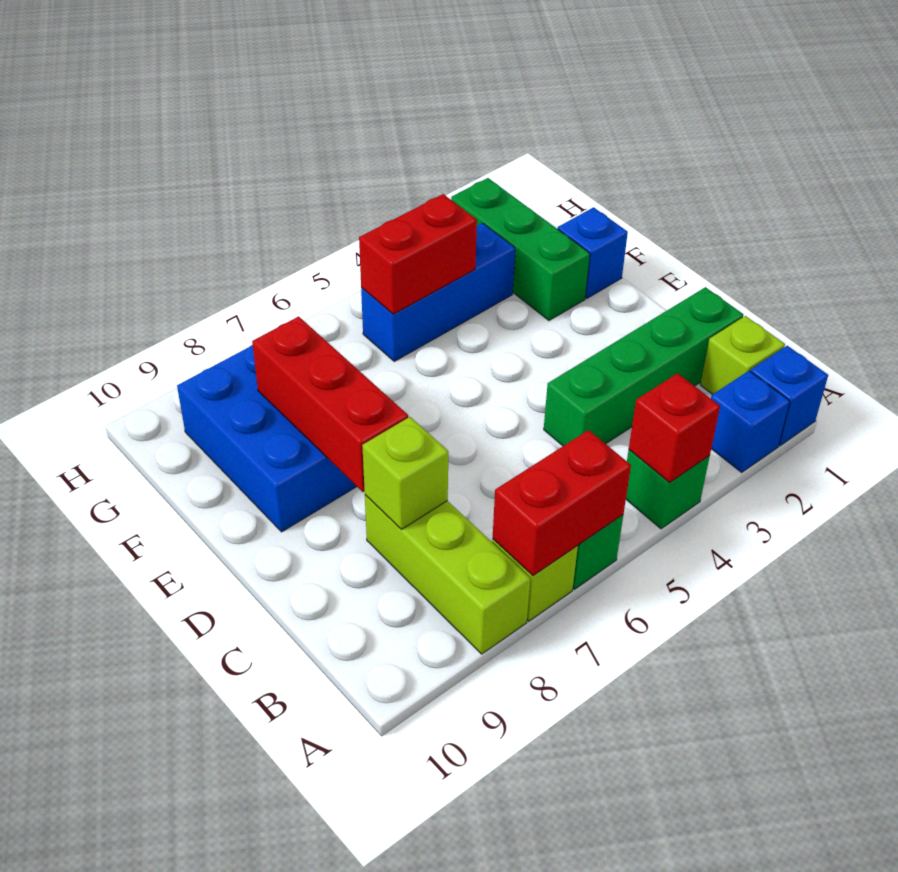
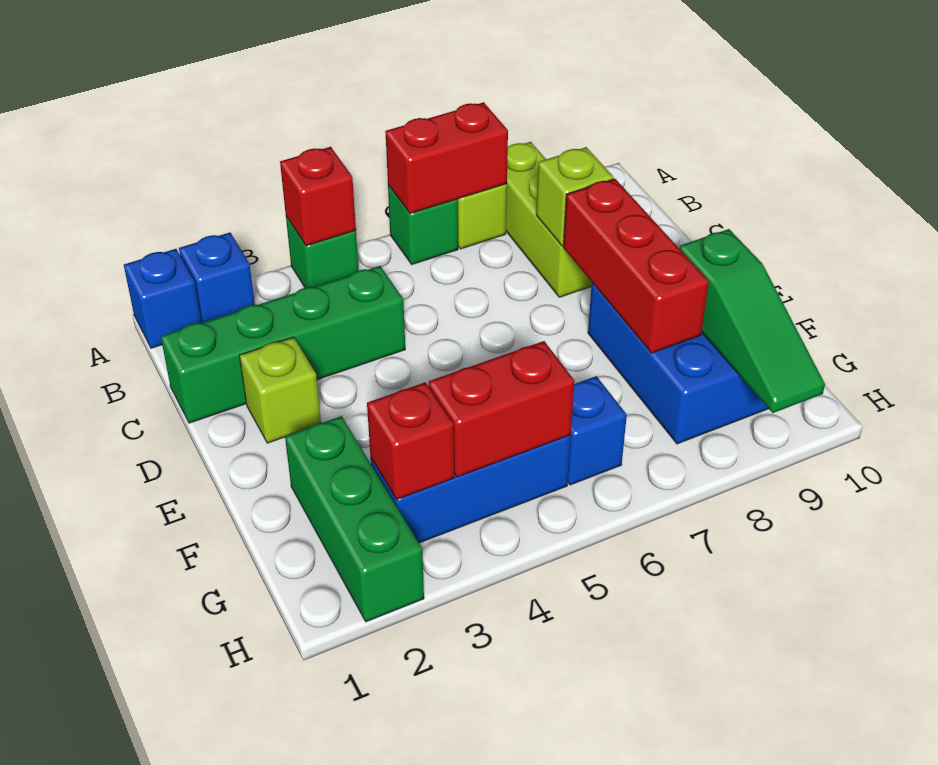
lime brick B1 level 1 -> lime brick D2 level 1
blue brick F1 level 1 -> blue brick G6 level 1
none -> green slope F9:H9 level 2 top F
none -> red brick G3 level 2

